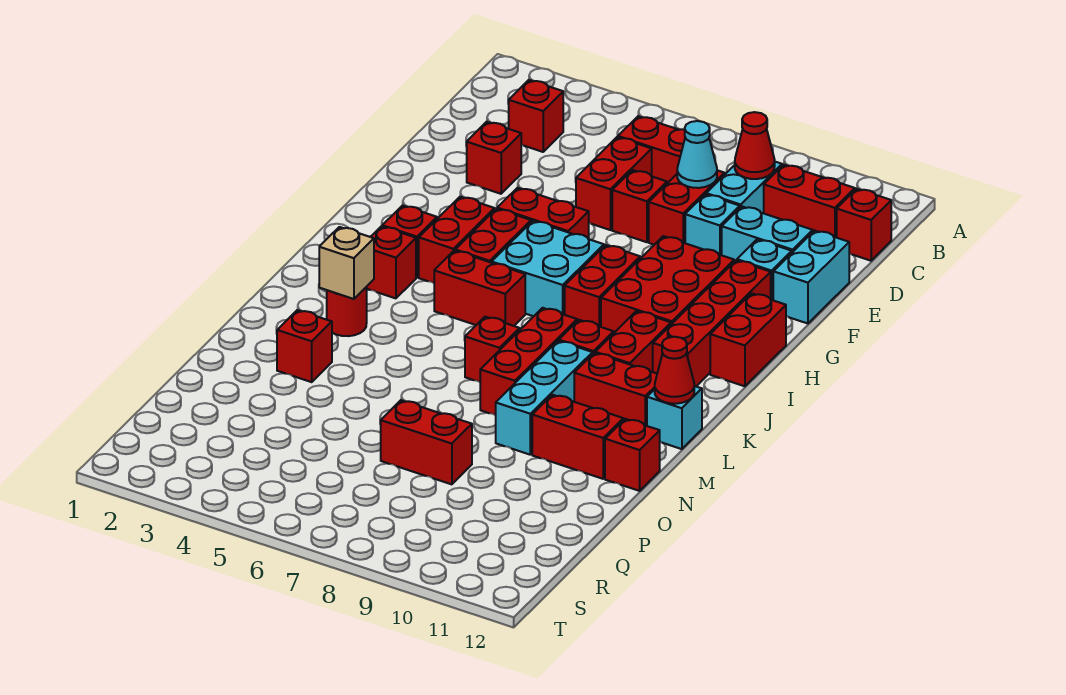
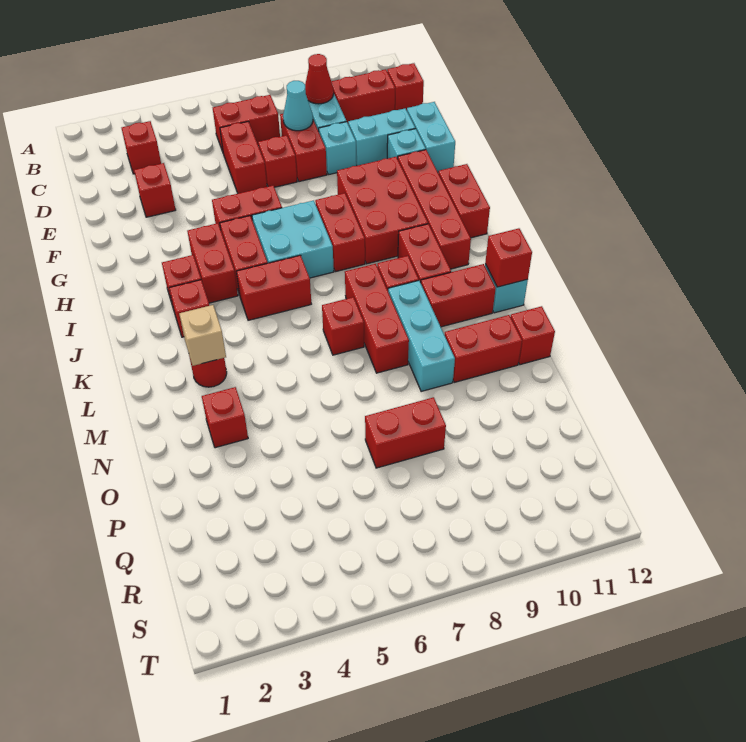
red cone L12 level 2 -> red brick L12 level 2

